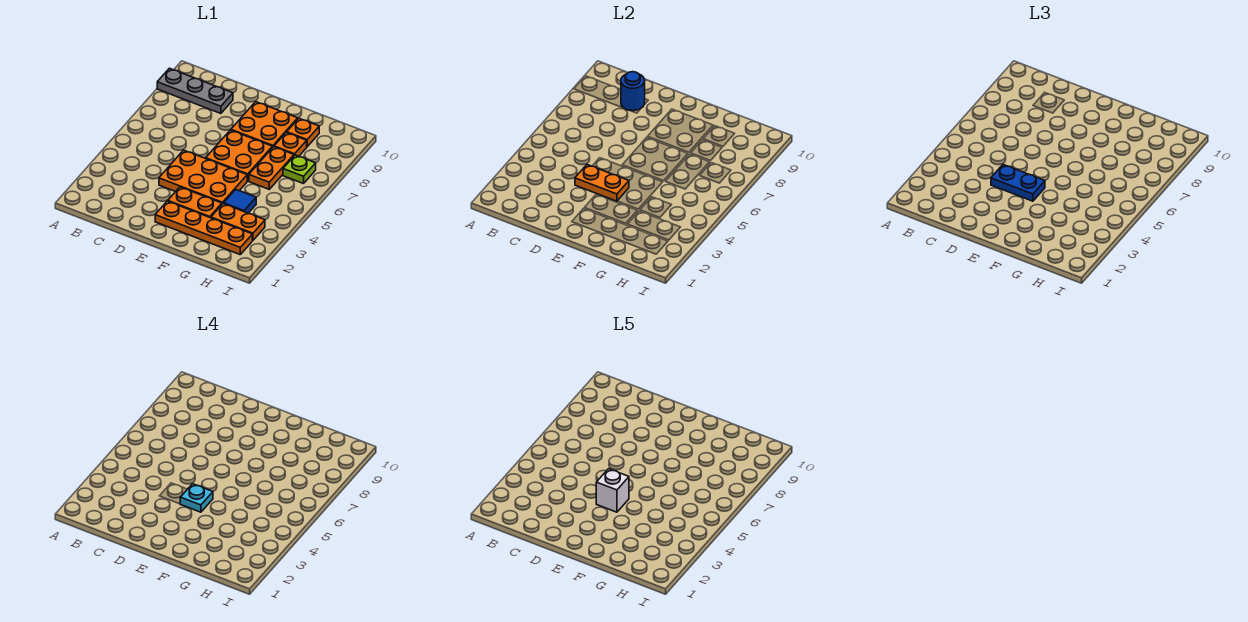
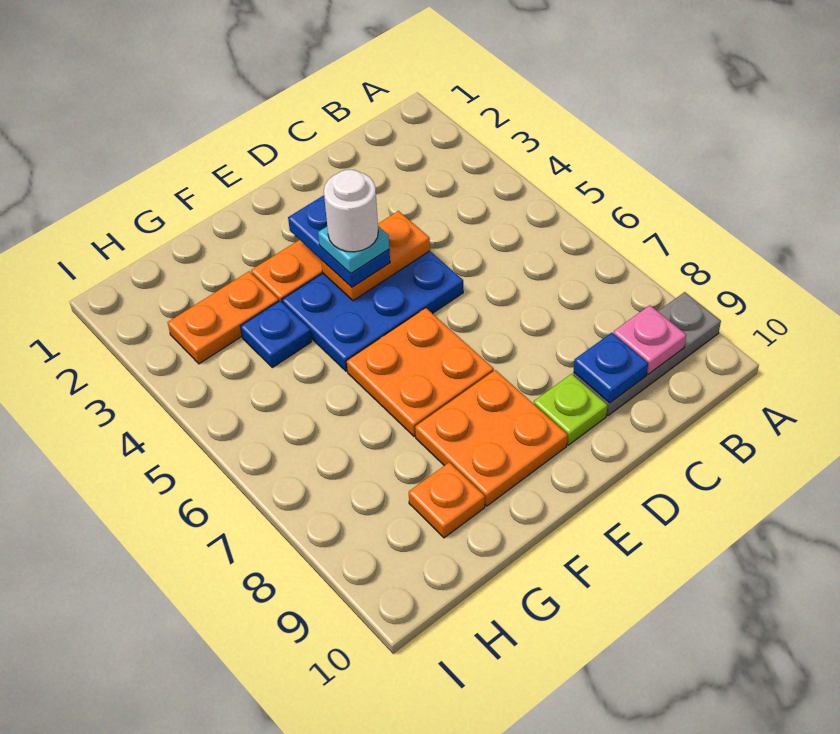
none -> pink plate B9 level 2
blue round brick C9 level 2 -> blue plate C9 level 2
orange plate D4:F5 level 1 -> blue plate D4:F5 level 1
blue plate D4:E4 level 3 -> blue plate E3:E4 level 3
orange plate E2:H2 level 1 -> none
white brick E4 level 5 -> white round brick E4 level 5
blue tile G4 level 1 -> blue plate G4 level 1
orange plate G6:G7 level 1 -> none
orange plate G8 level 1 -> none
lime plate H7 level 1 -> lime plate D9 level 1

